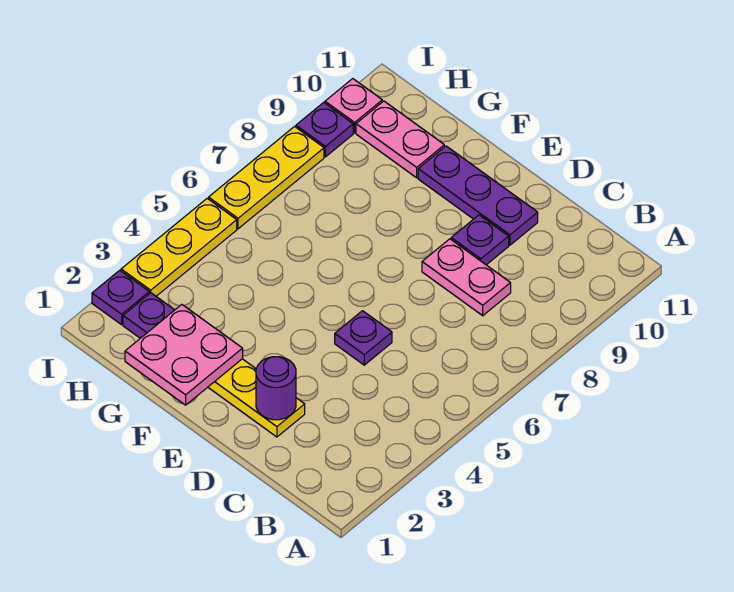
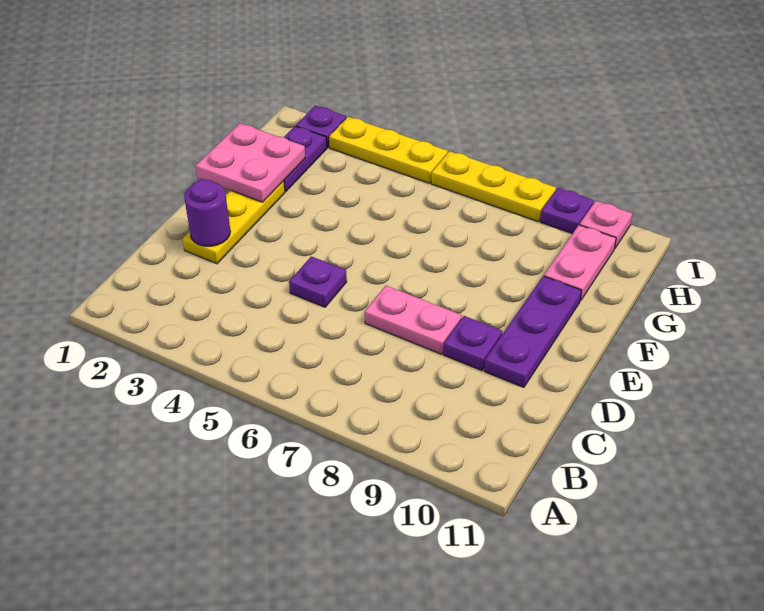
pink plate C8:D8 level 1 -> pink plate D7:D8 level 1

